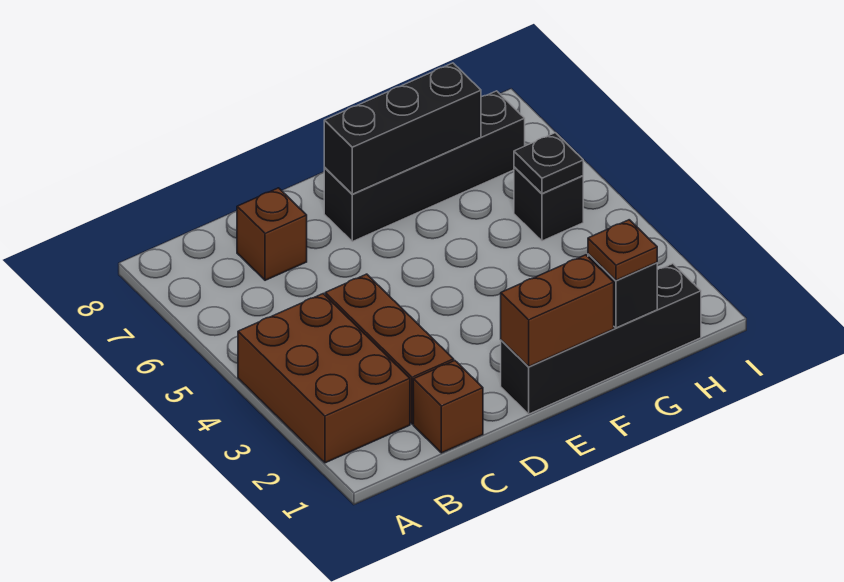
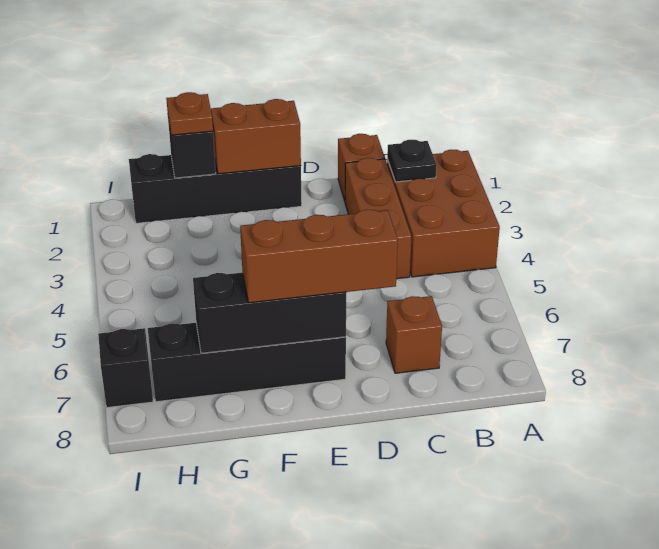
none -> brown brick D7:F7 level 3
black brick H5 level 1 -> black brick I7 level 1
black plate H5 level 2 -> black plate B2 level 2

